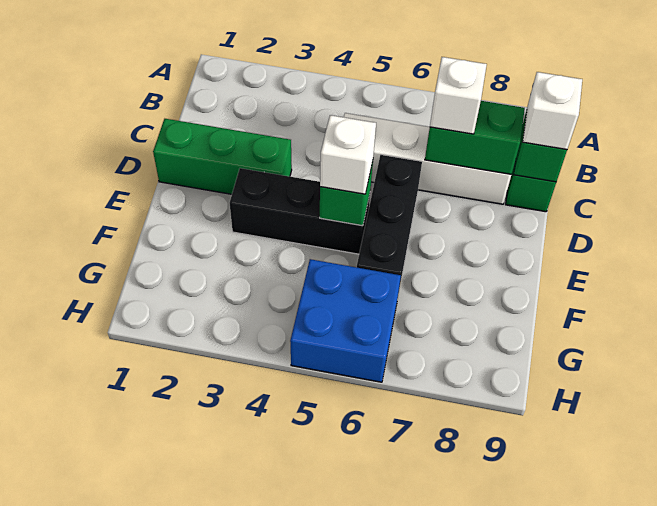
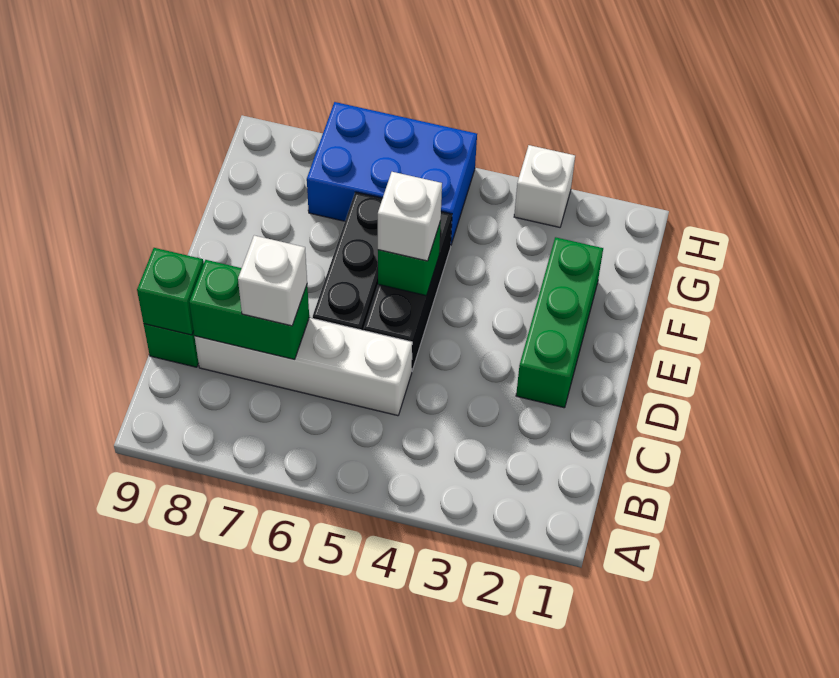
white brick C9 level 3 -> white brick H3 level 1
green brick D1:D3 level 1 -> green brick D2:F2 level 1
black brick E3:E5 level 1 -> black brick D5:F5 level 1
blue brick G5:H6 level 1 -> blue brick G5:H7 level 1

